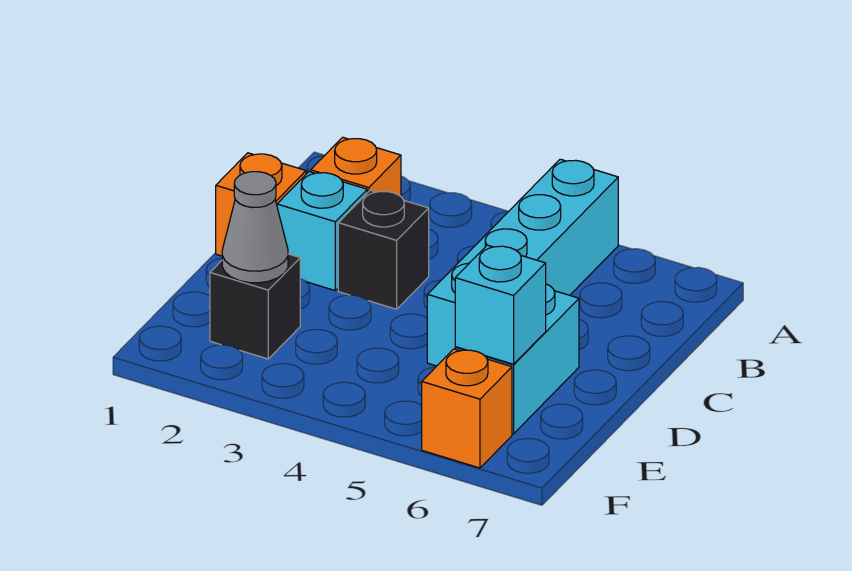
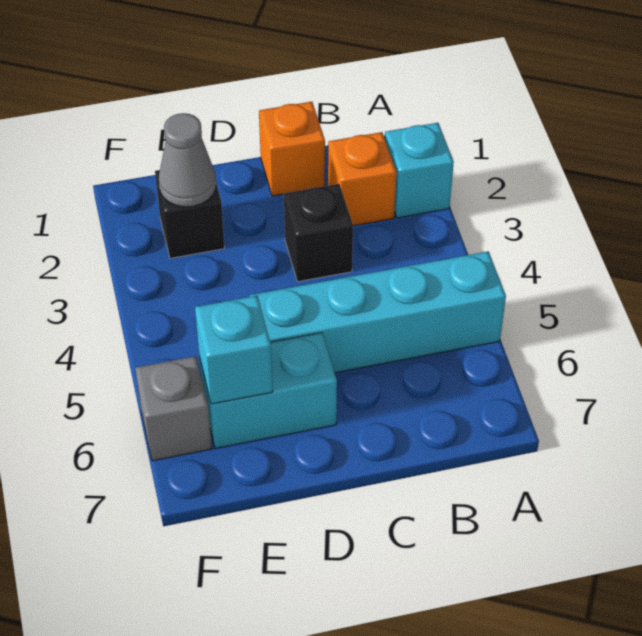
cyan brick C2 level 1 -> cyan brick A2 level 1
orange brick F6 level 1 -> grey brick F6 level 1

